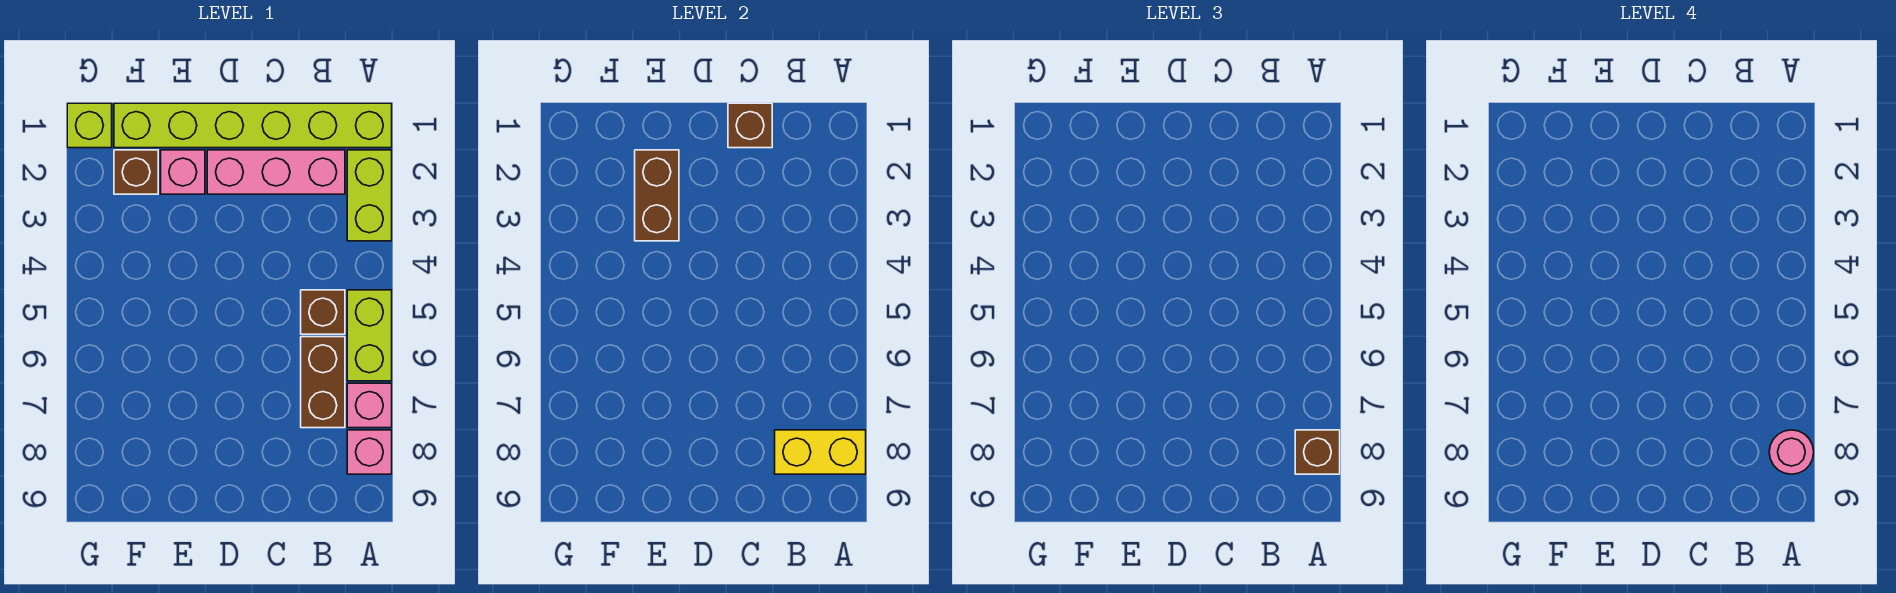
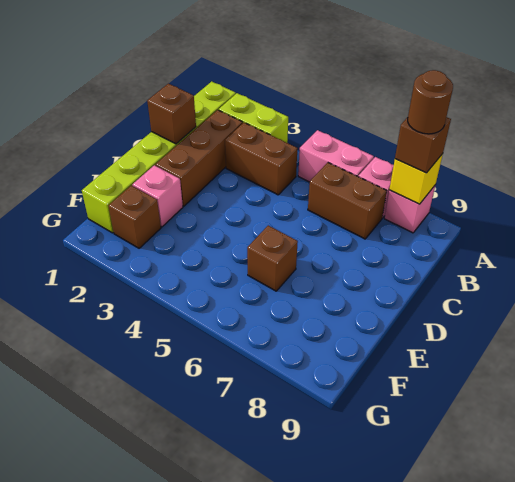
lime brick A5:A6 level 1 -> pink brick A5:A6 level 1
yellow brick A8:B8 level 2 -> yellow brick A8 level 2
pink round brick A8 level 4 -> brown round brick A8 level 4
pink brick B2:D2 level 1 -> brown brick B2:D2 level 1
brown brick B5 level 1 -> brown brick E6 level 1
brown brick E2:E3 level 2 -> brown brick B3:B4 level 1
lime brick G1 level 1 -> none

